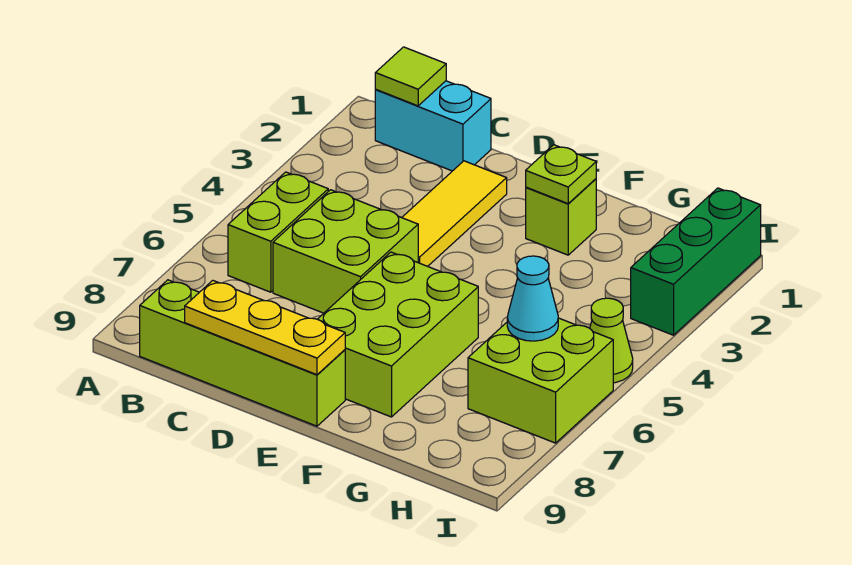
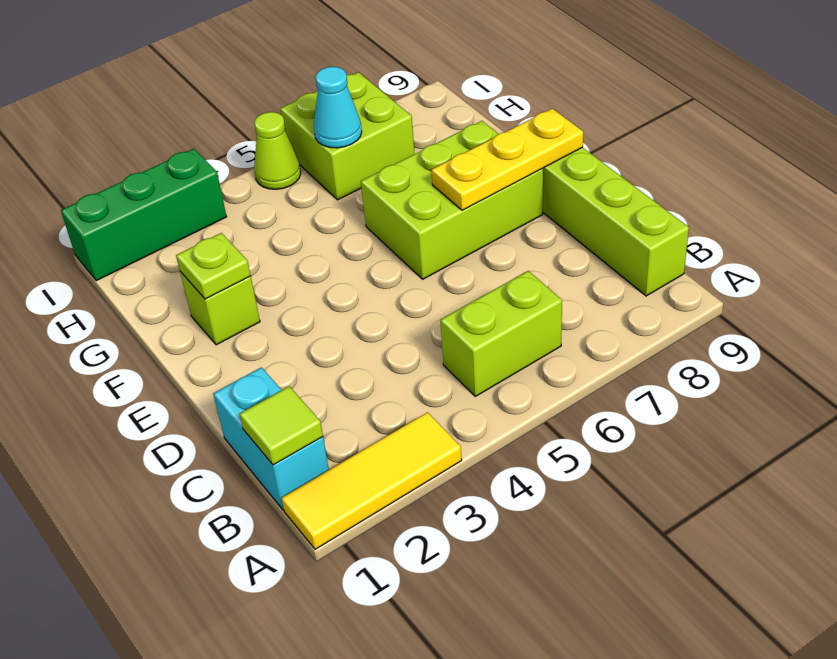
lime brick C5:D6 level 1 -> none
yellow plate C9:E9 level 2 -> yellow plate E7:E9 level 2
yellow tile D2:D4 level 1 -> yellow tile A1:A3 level 1

